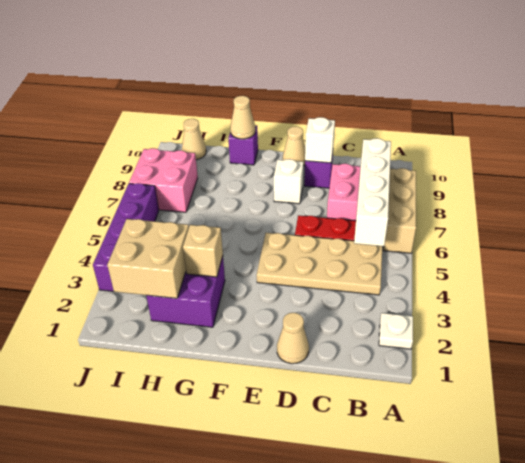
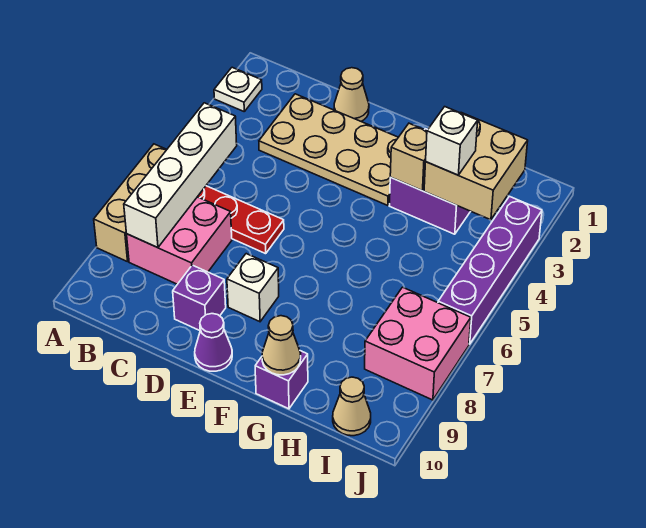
tan plate B4:E5 level 1 -> tan plate C2:F3 level 1
white brick D9 level 2 -> white brick H3 level 3
tan cone E10 level 1 -> purple cone E10 level 1

